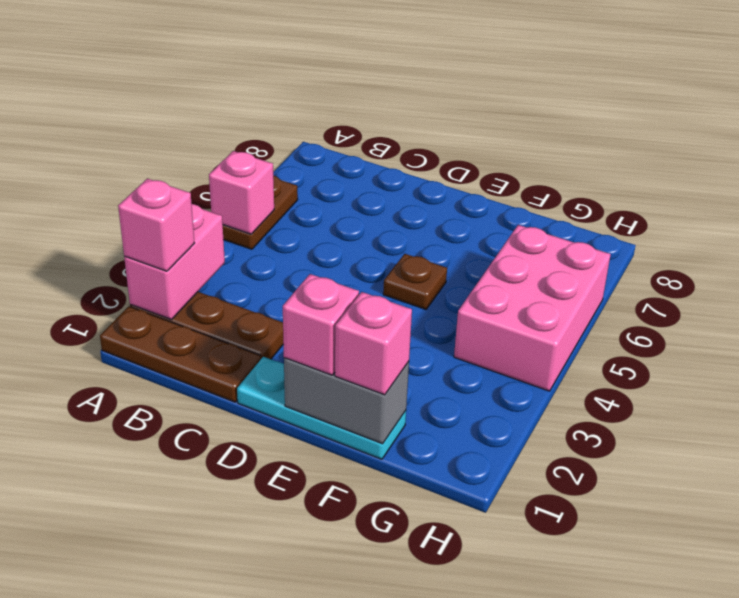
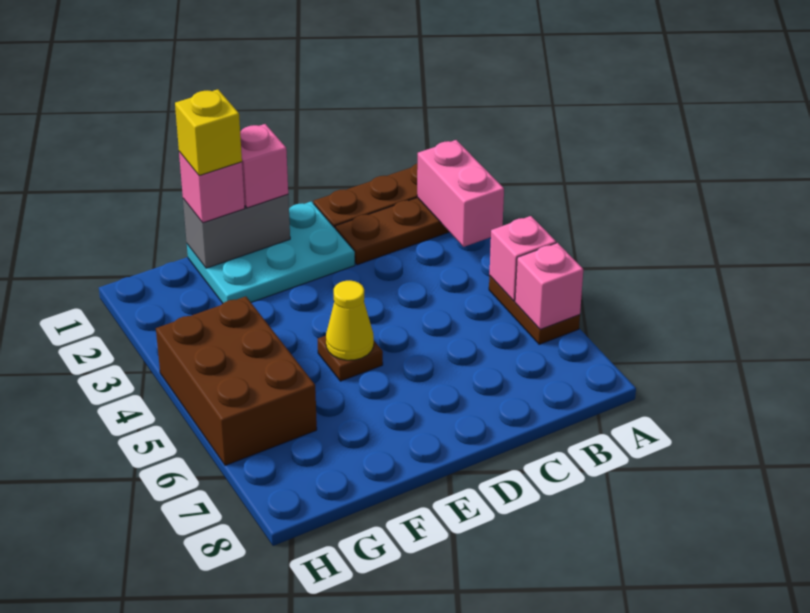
pink brick A2 level 3 -> pink brick A6 level 2
cyan plate D1:F1 level 1 -> cyan plate D1:F2 level 1
none -> yellow cone E5 level 2
none -> yellow brick F1 level 4
pink brick G4:H6 level 1 -> brown brick G4:H6 level 1

